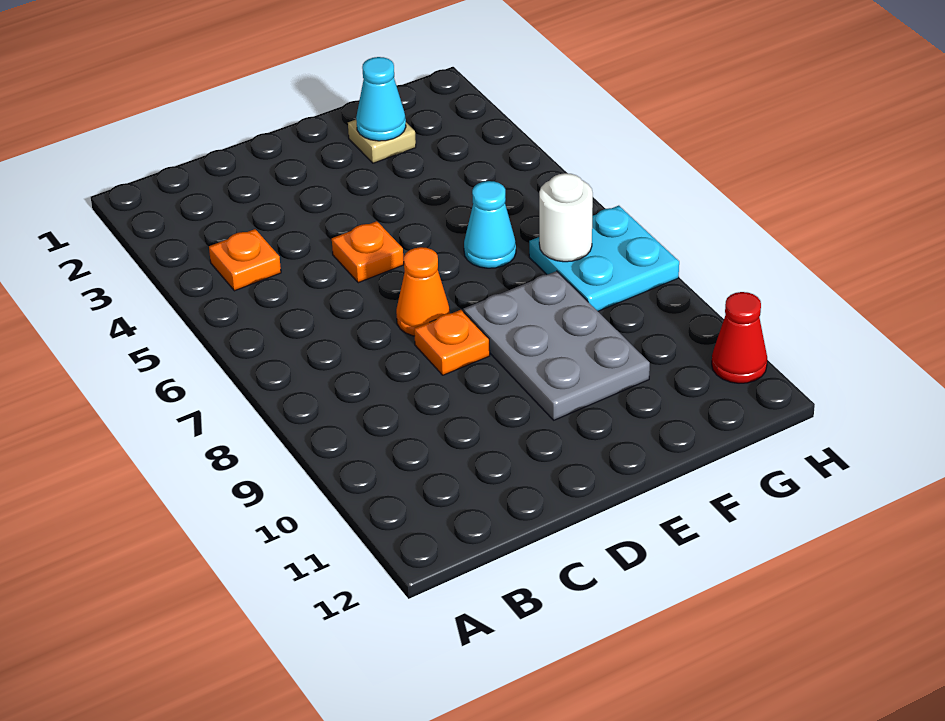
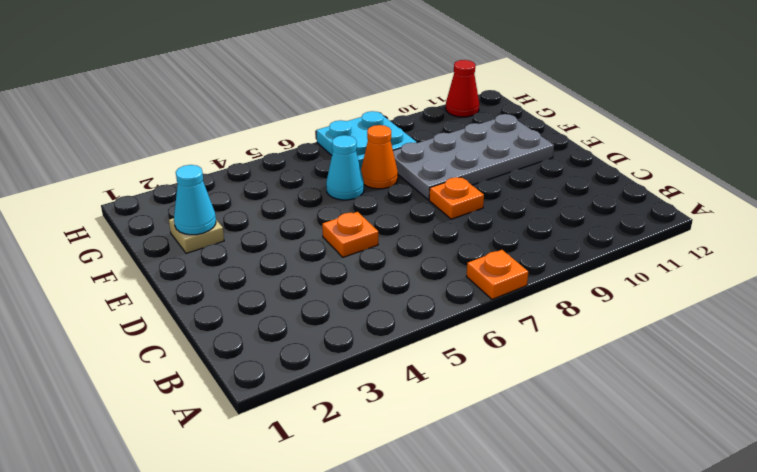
orange plate B4 level 1 -> orange plate A7 level 1
orange cone D7 level 1 -> orange cone F7 level 1
grey plate E8:F10 level 1 -> grey plate E8:F11 level 1
white round brick G7 level 2 -> none

